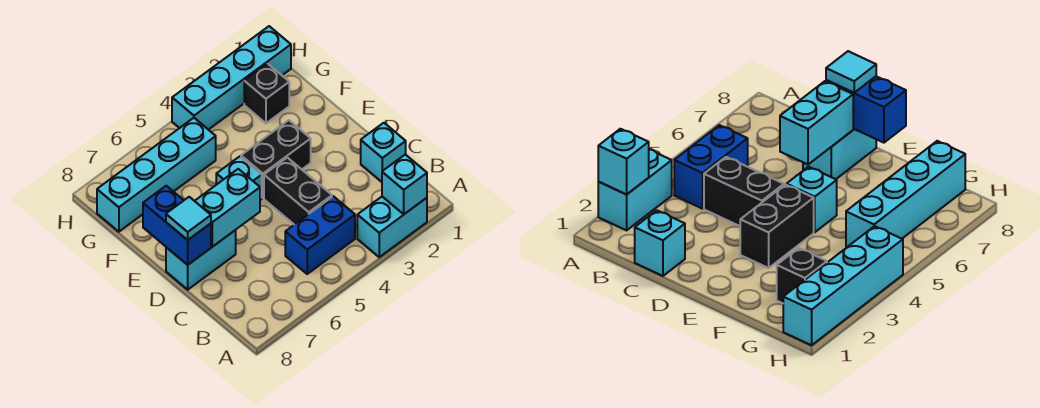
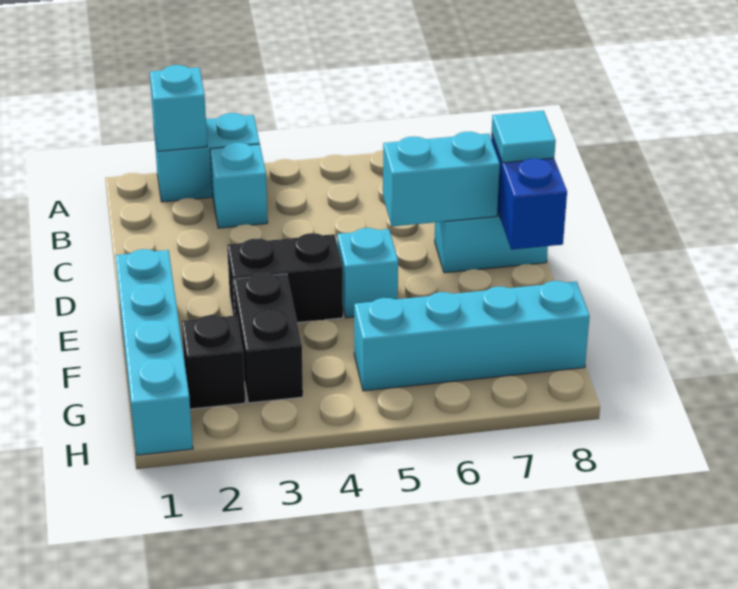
blue brick B4:B5 level 1 -> none
cyan brick C1 level 1 -> cyan brick B3 level 1
black brick C4:D4 level 1 -> black brick F3:G3 level 1
cyan brick H1:H4 level 1 -> cyan brick E1:H1 level 1

